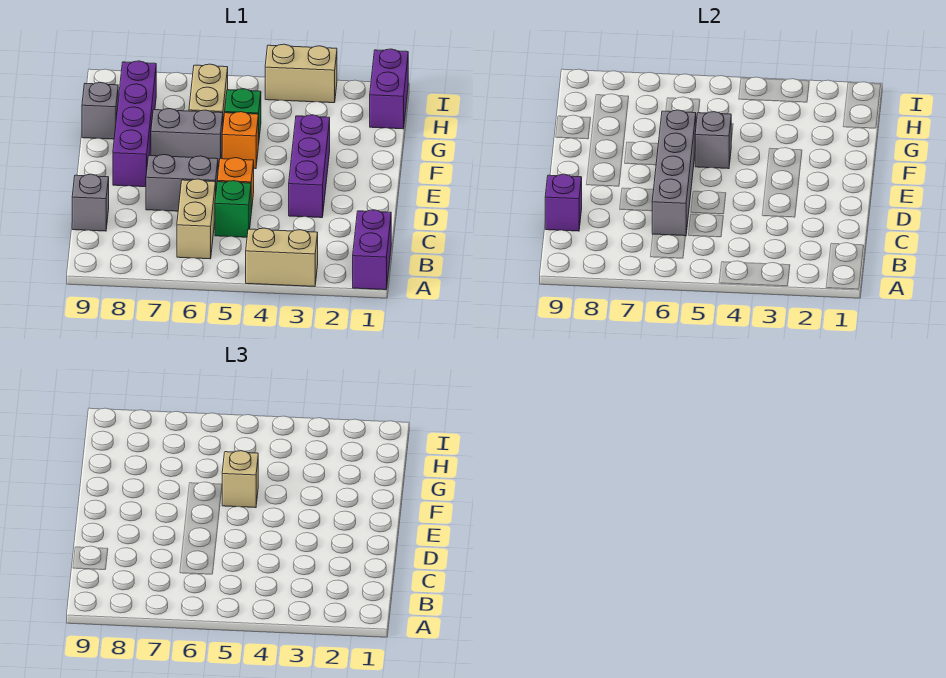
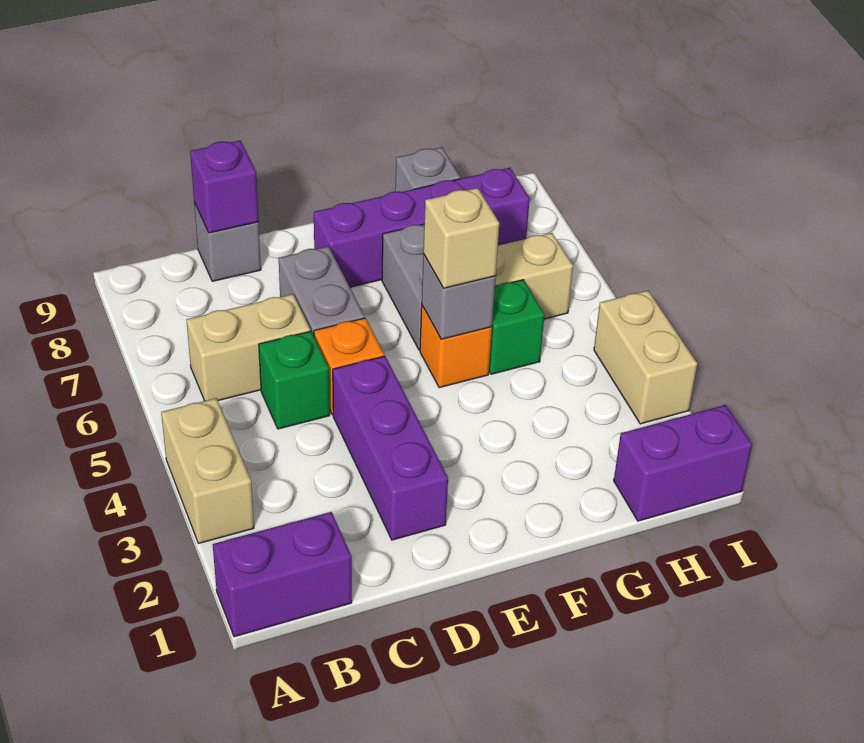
grey brick C6:F6 level 2 -> none
purple brick D3:F3 level 1 -> purple brick D2:D4 level 1

